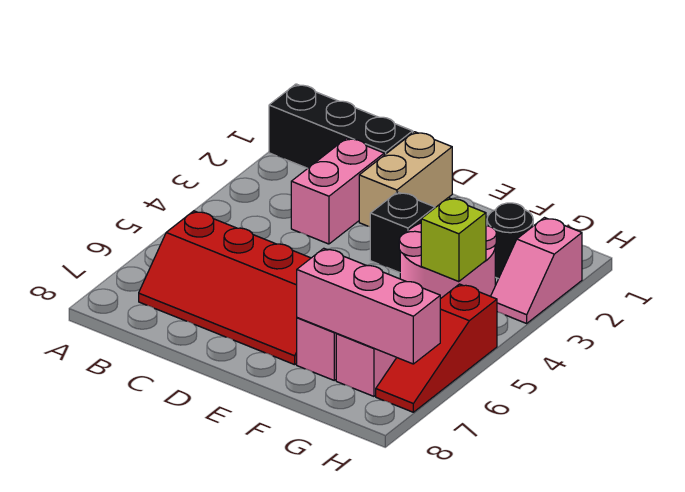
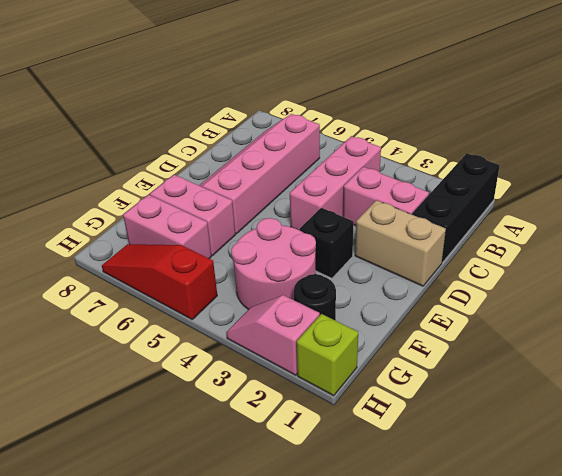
red slope B6:E7 level 1 top 6 -> pink slope B6:E7 level 1 top 6
pink brick F7:H7 level 2 -> pink brick B4:D4 level 1
lime brick G4 level 2 -> lime brick H1 level 1

